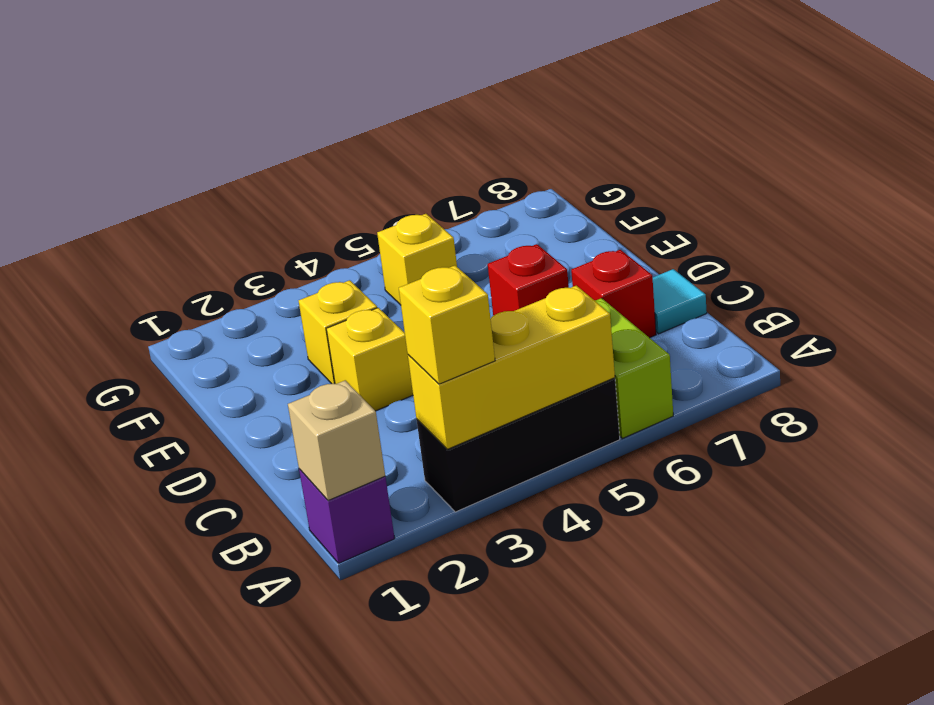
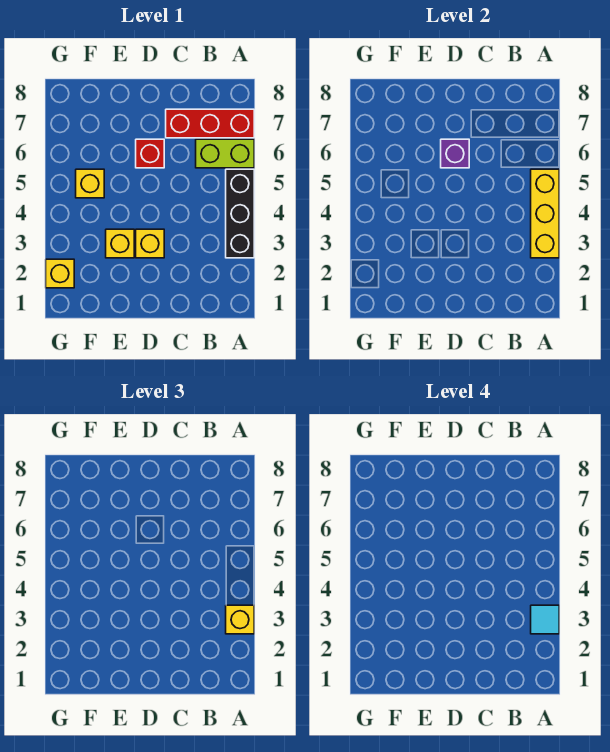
purple brick A1 level 1 -> purple brick D6 level 2
tan brick A1 level 2 -> none
red brick C7 level 1 -> red brick A7:C7 level 1
cyan tile C8 level 1 -> cyan tile A3 level 4
none -> yellow brick G2 level 1

